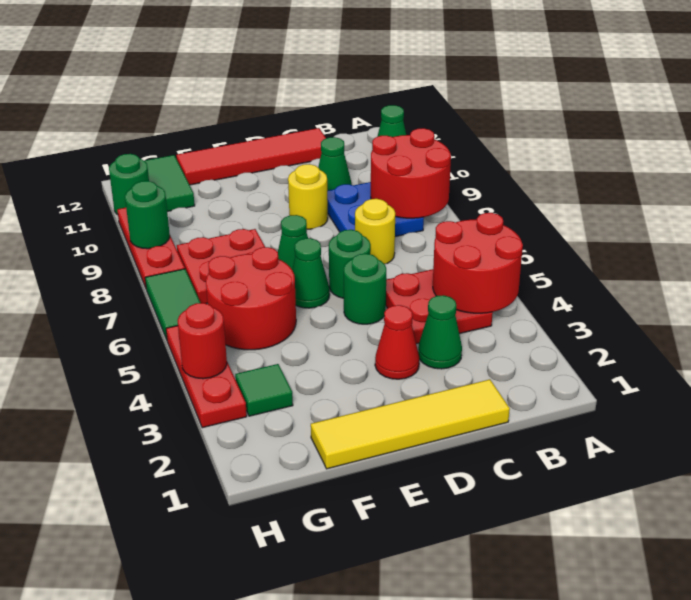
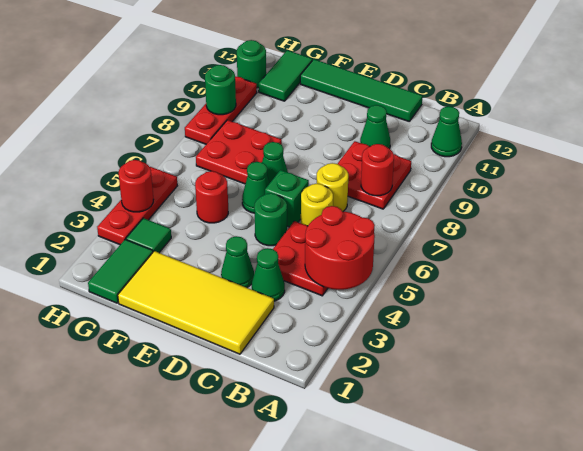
red round brick A8:B9 level 2 -> red round brick B8 level 2
blue plate B8:C9 level 1 -> red plate B8:C9 level 1
yellow tile C1:F1 level 1 -> yellow tile C1:F2 level 1
red tile C12:F12 level 1 -> green tile C12:F12 level 1
red cone D3 level 1 -> green cone D3 level 1
green round brick D6 level 1 -> green brick D6 level 1
yellow round brick D9 level 1 -> yellow round brick C6 level 1
red round brick F5:G6 level 1 -> red round brick F5 level 1
green tile H6:H7 level 1 -> green tile G1:G2 level 1

